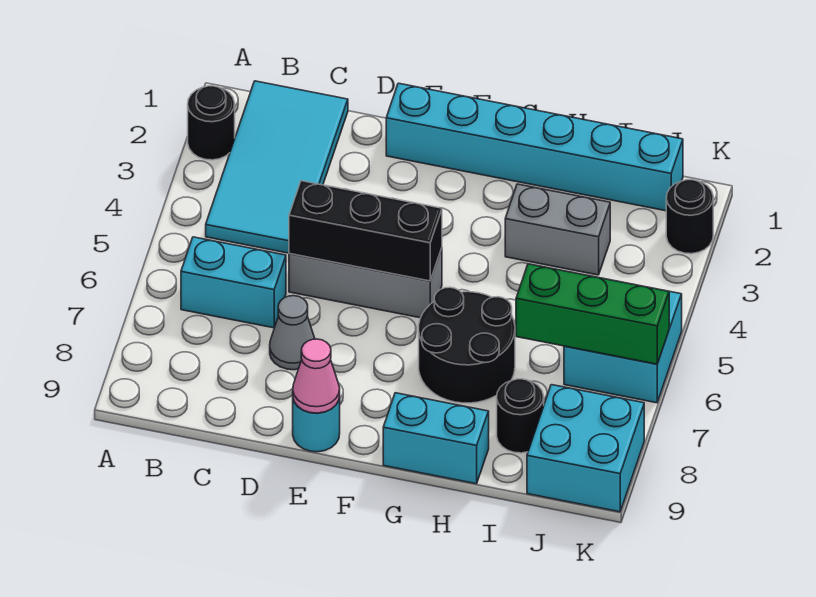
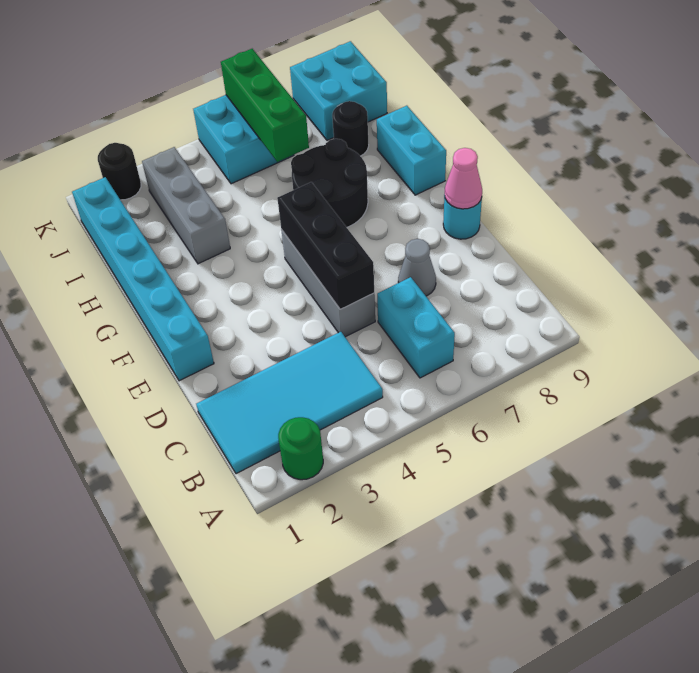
black round brick A2 level 1 -> green round brick A2 level 1
grey brick H3:I3 level 1 -> grey brick H3:J3 level 1

